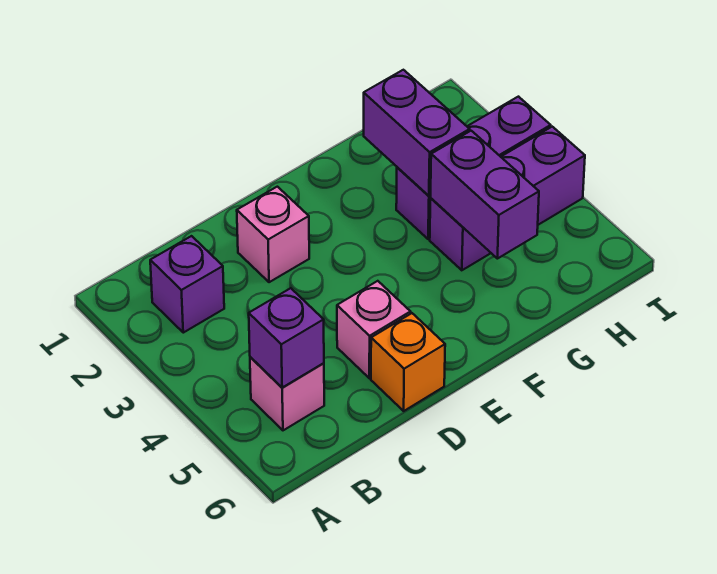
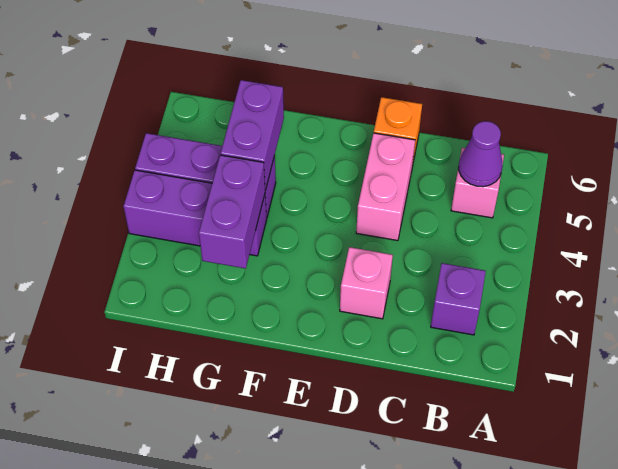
purple brick B5 level 2 -> purple cone B5 level 2
pink brick D5 level 1 -> pink brick D4:D5 level 1

